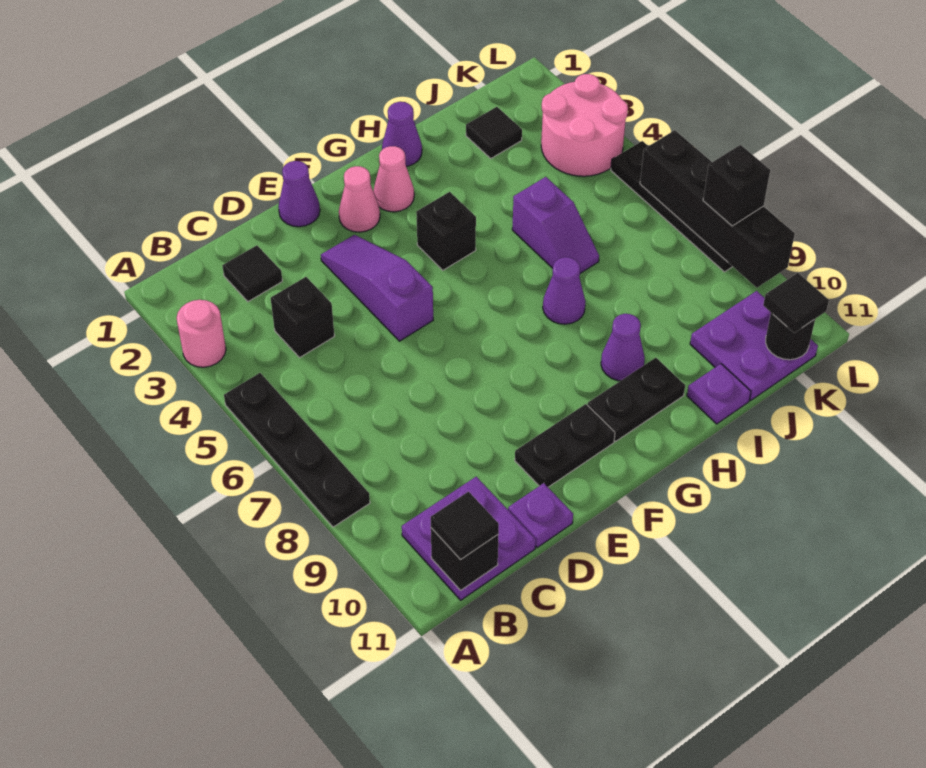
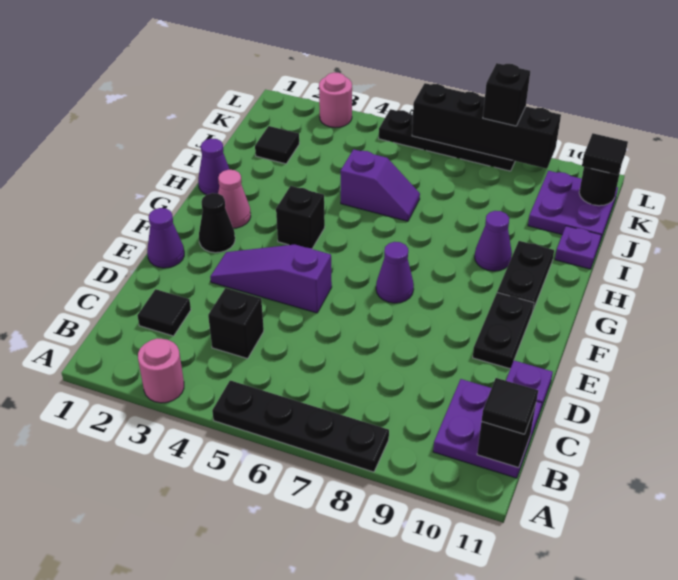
pink cone F2 level 1 -> black cone F2 level 1
purple cone H7 level 1 -> purple cone F7 level 1
pink round brick K3:L4 level 1 -> pink round brick L3 level 1

